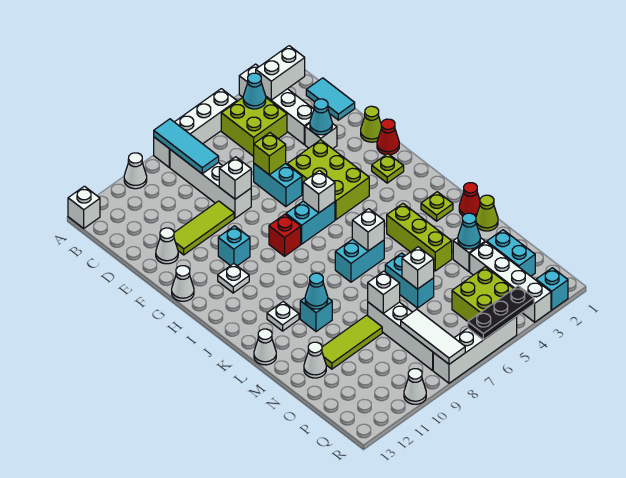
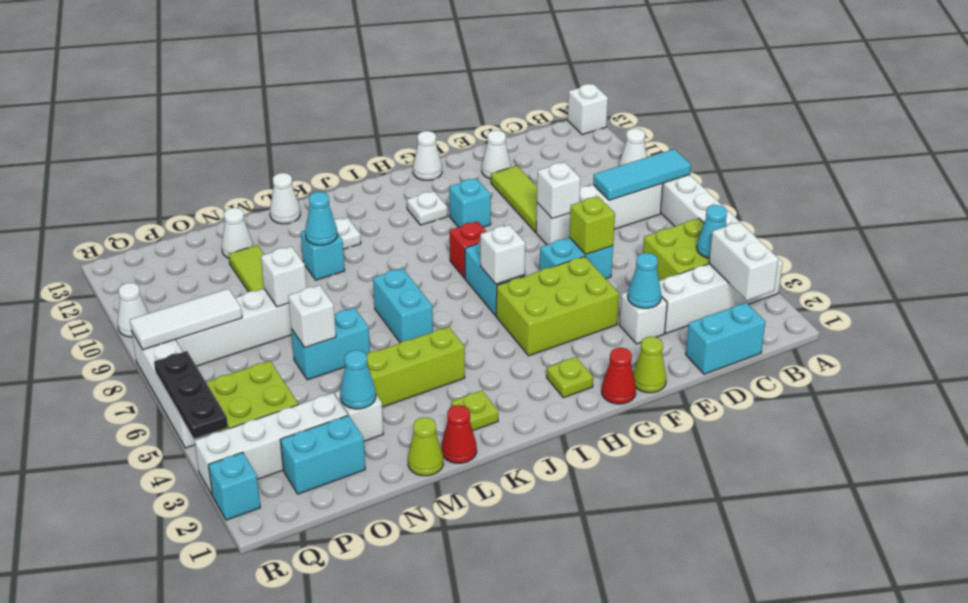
cyan tile C1:D1 level 1 -> cyan brick C1:D1 level 1
white brick K6 level 2 -> none

